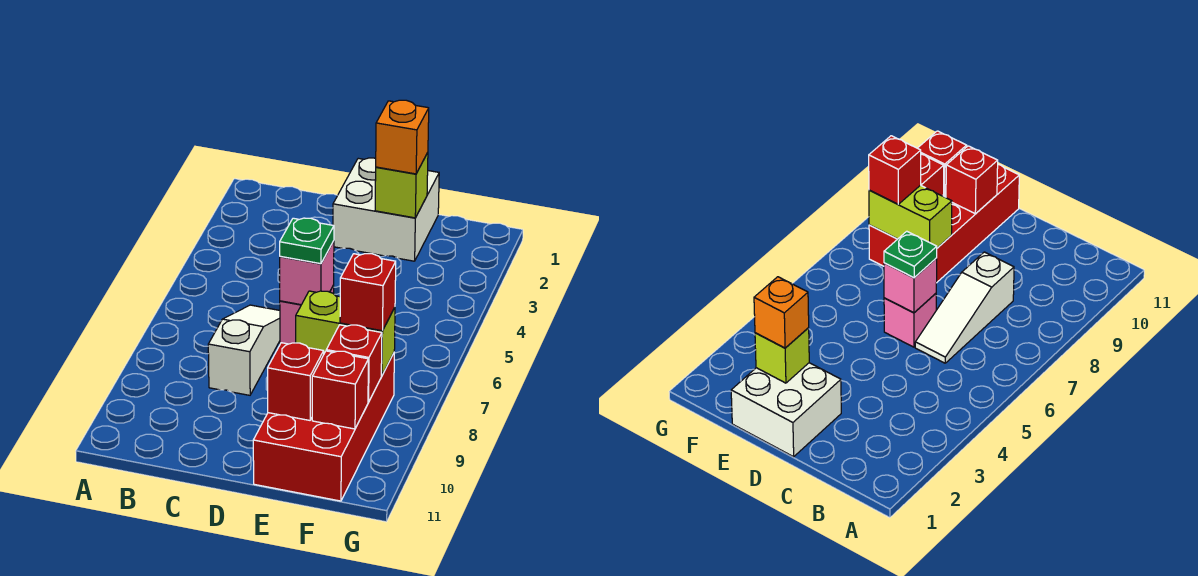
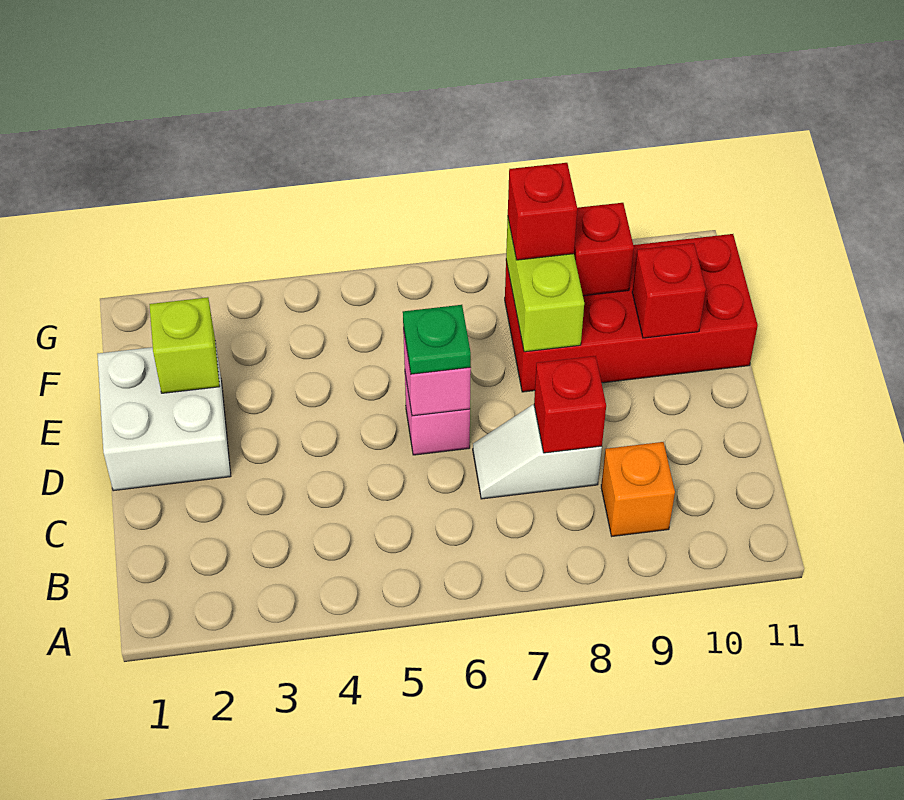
white slope C6:C8 level 1 top 8 -> white slope C7:C8 level 1 top 8
orange brick E2 level 3 -> orange brick B9 level 1
red brick F10 level 2 -> red brick C8 level 2

